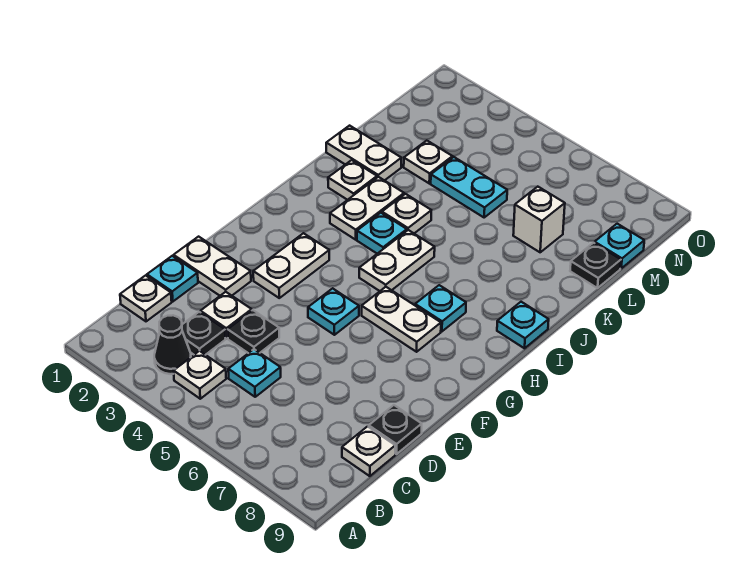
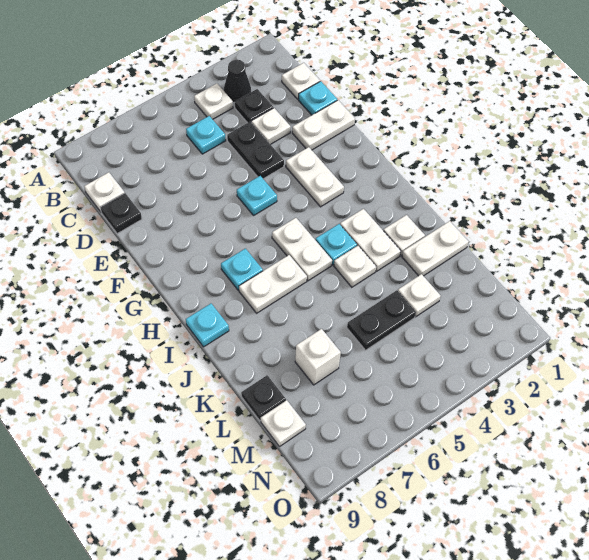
black plate D4 level 1 -> black plate D4:E4 level 1
white plate G6:G7 level 1 -> white plate I6:I7 level 1
cyan plate L4:L5 level 1 -> black plate L4:L5 level 1
cyan plate M9 level 1 -> white plate M9 level 1

